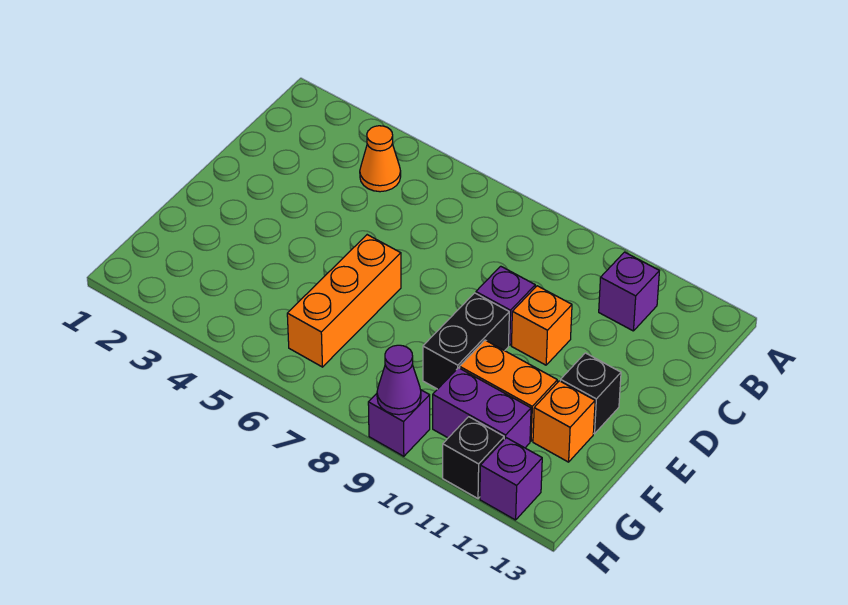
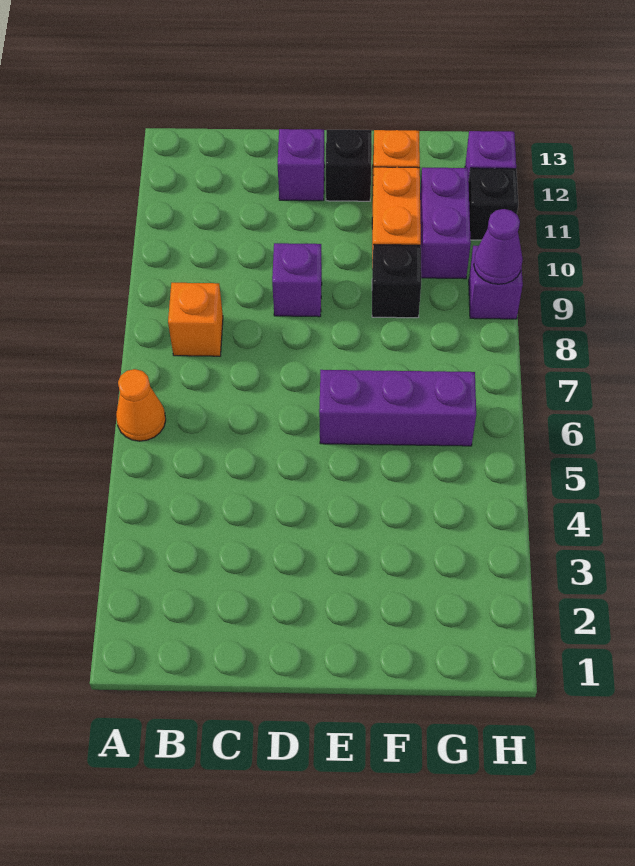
orange cone B4 level 1 -> orange cone A6 level 1
purple brick B11 level 1 -> purple brick D12 level 1
orange brick D10 level 1 -> orange brick B8 level 1
orange brick E6:G6 level 1 -> purple brick E6:G6 level 1
black brick E9:F9 level 1 -> black brick F9 level 1

